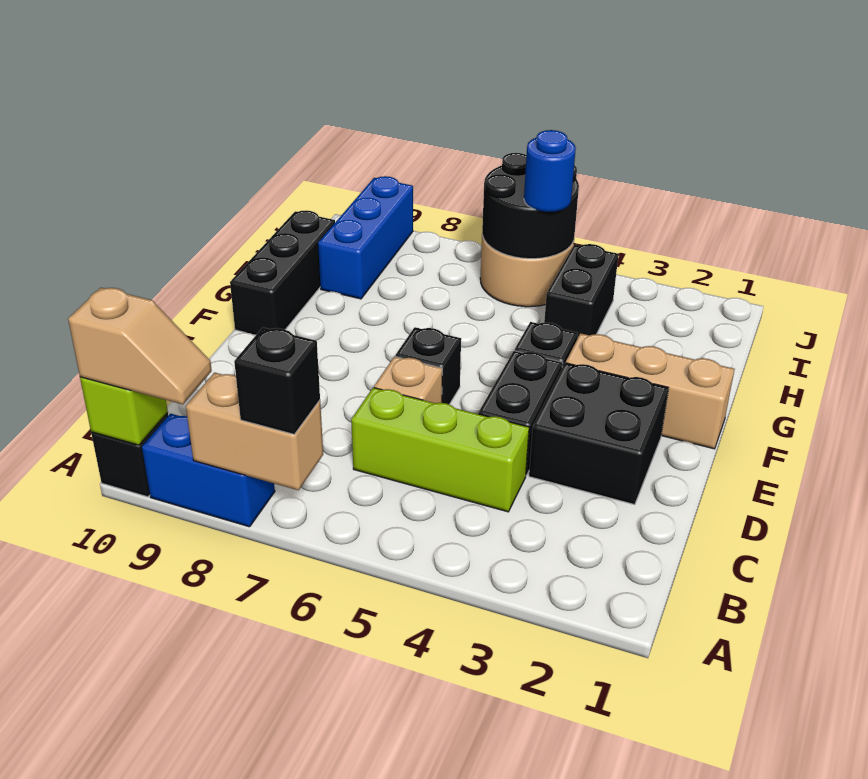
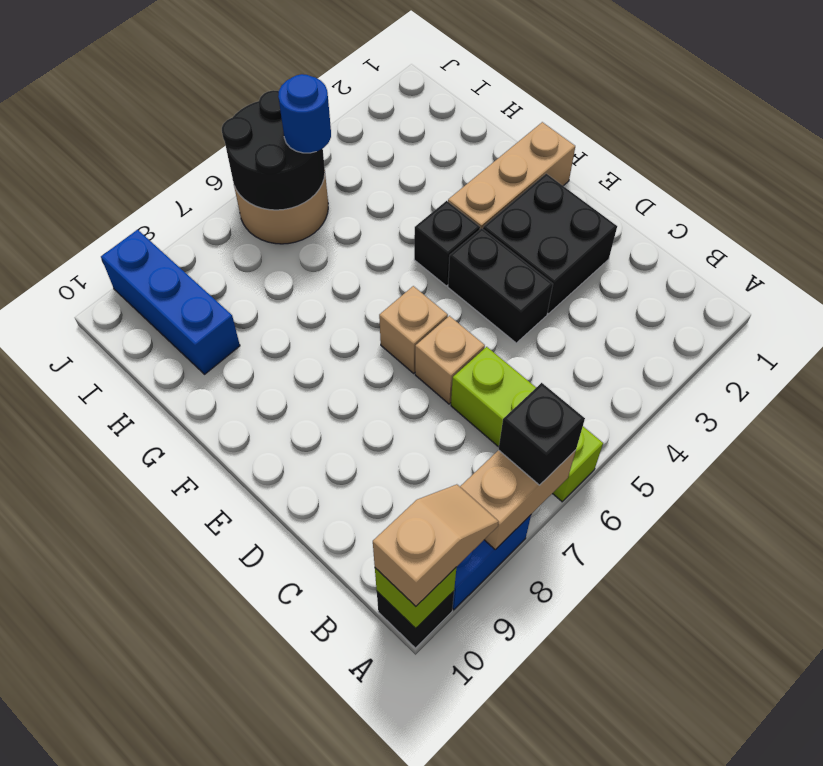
lime brick C4:C6 level 1 -> lime brick A6:C6 level 1
black brick E6 level 1 -> tan brick E6 level 1
black brick F10:H10 level 1 -> none
black brick H4:I4 level 1 -> none

